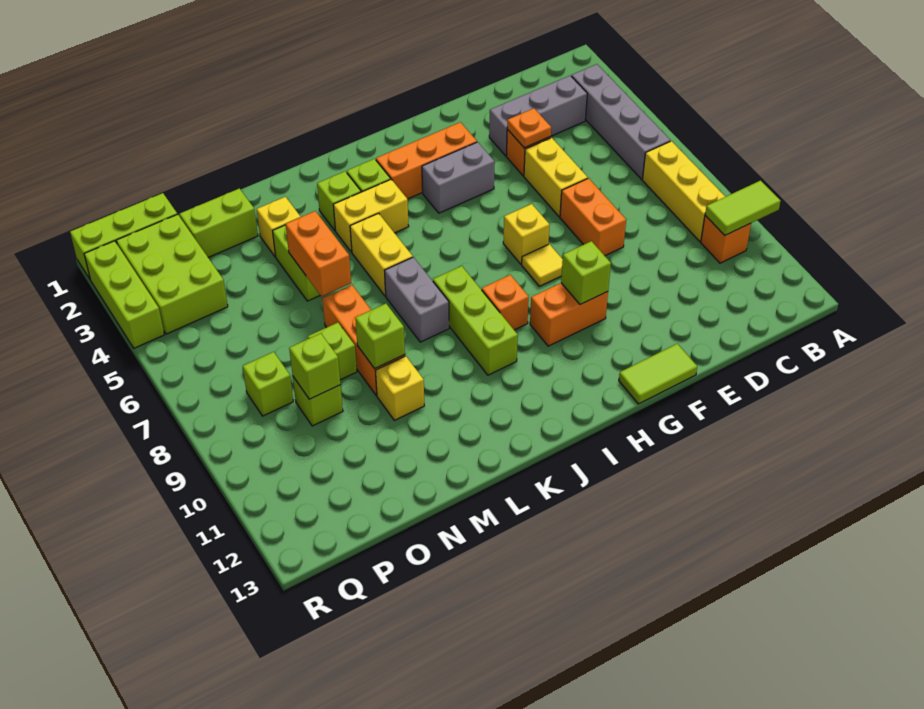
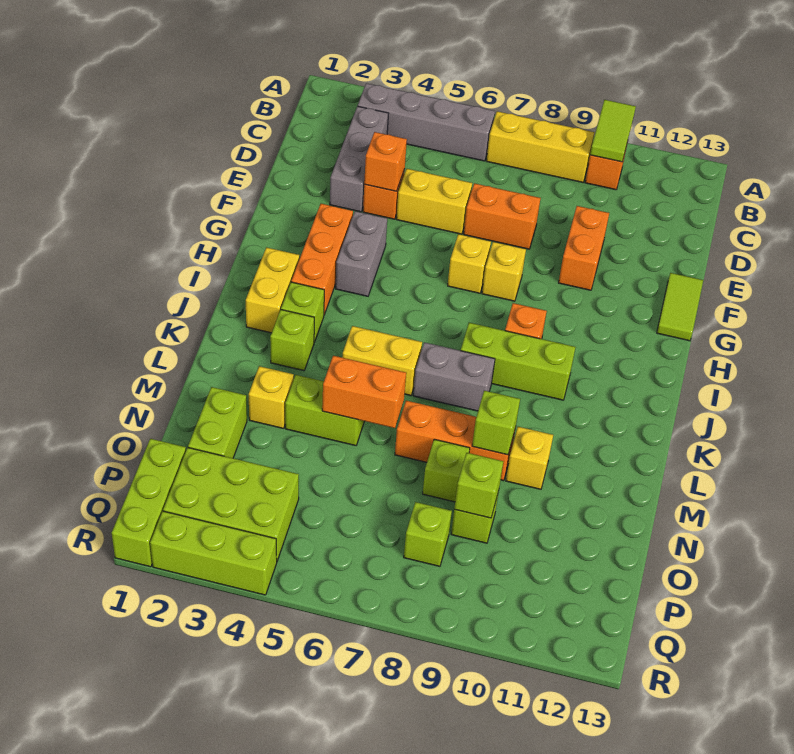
orange plate E4 level 2 -> orange brick E4 level 2
yellow tile G8 level 1 -> yellow brick G8 level 1
orange brick G10:H10 level 1 -> orange brick E10:F10 level 1
lime brick G10 level 2 -> none
yellow brick J4:K4 level 1 -> yellow brick I2:J2 level 1

